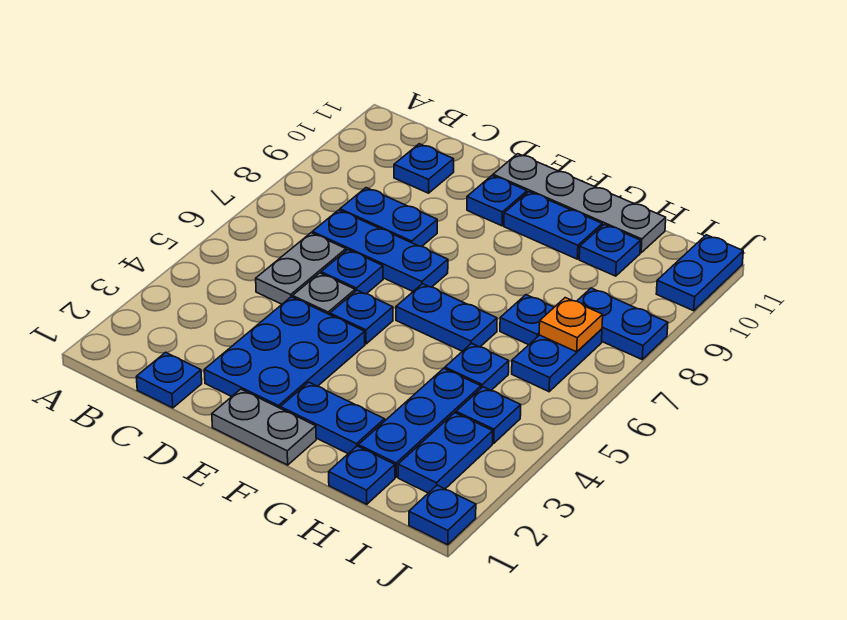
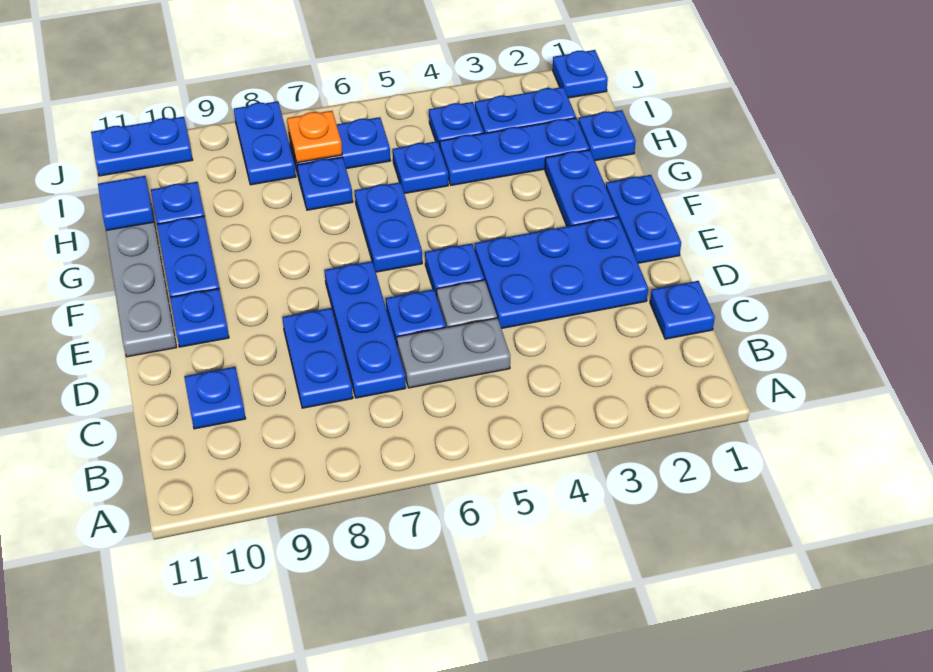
grey plate E1:F1 level 1 -> blue plate E1:F1 level 1
none -> blue tile H11 level 2

